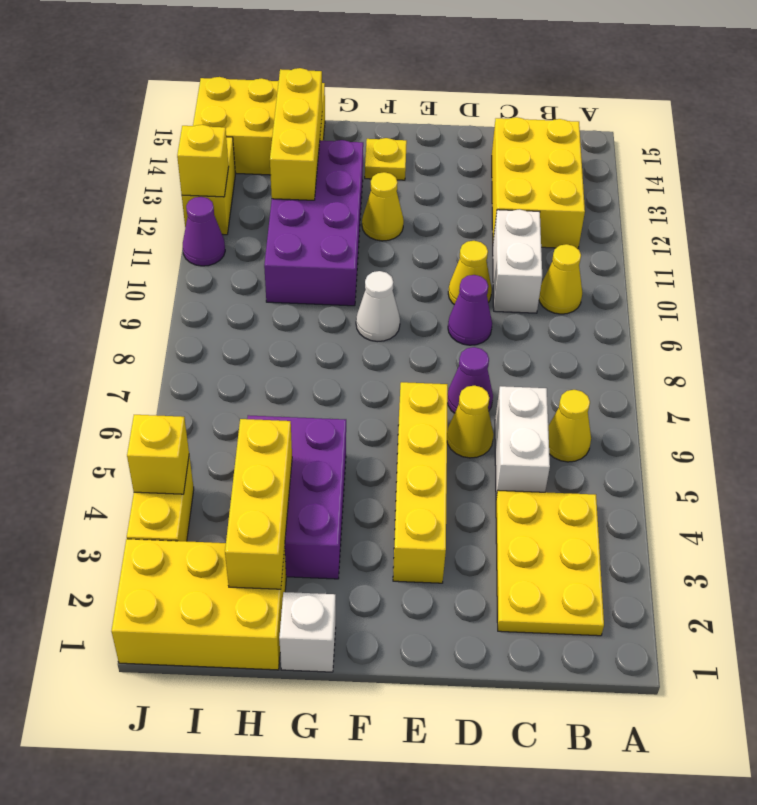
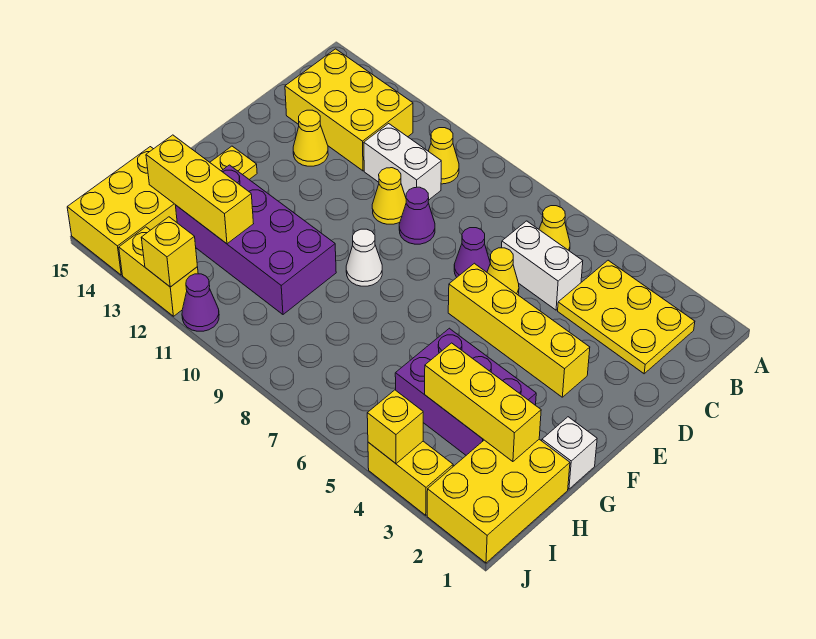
yellow cone F12 level 1 -> yellow cone D13 level 1

